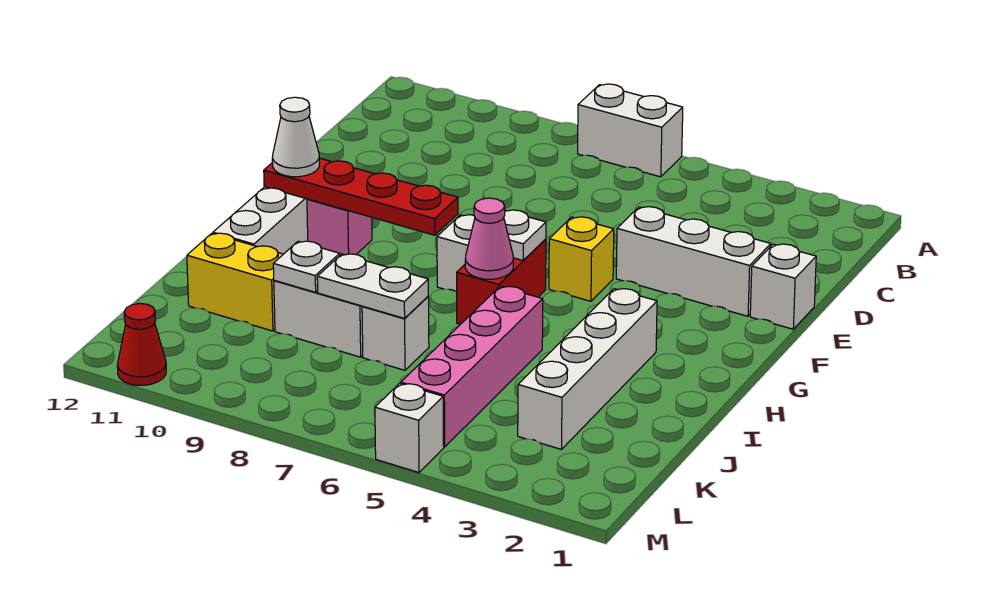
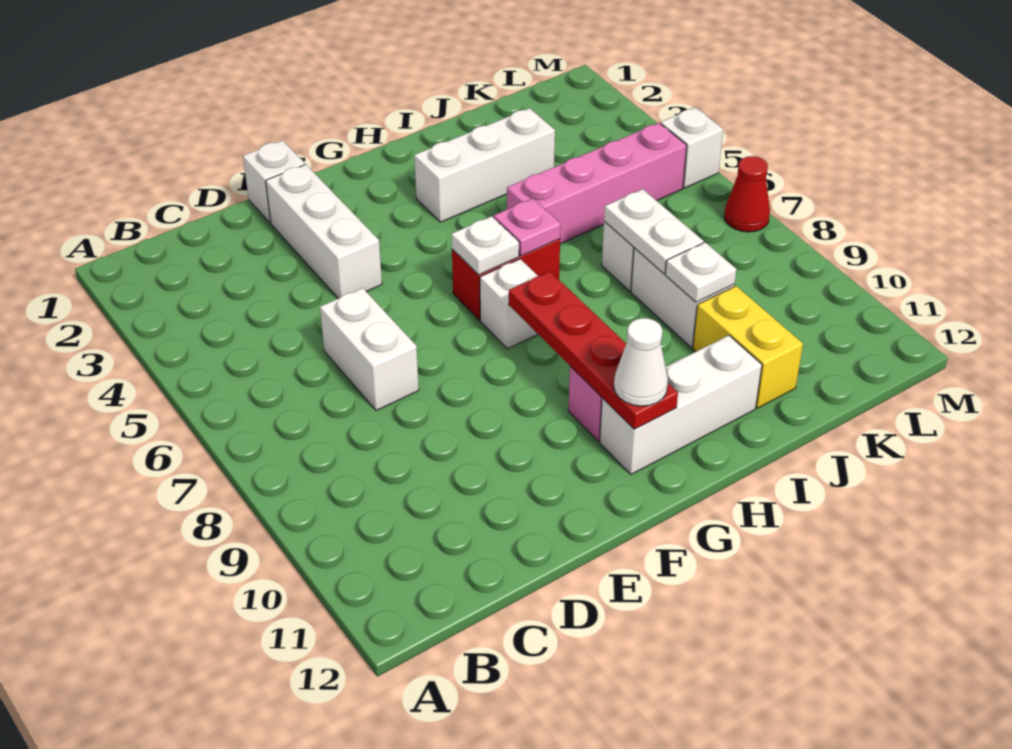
white brick A6:A7 level 1 -> white brick D6:D7 level 1
yellow brick F5 level 1 -> none
white brick H3:K3 level 1 -> white brick H3:J3 level 1
pink cone H6 level 2 -> pink plate H6 level 2
red cone M11 level 1 -> red cone M7 level 1

